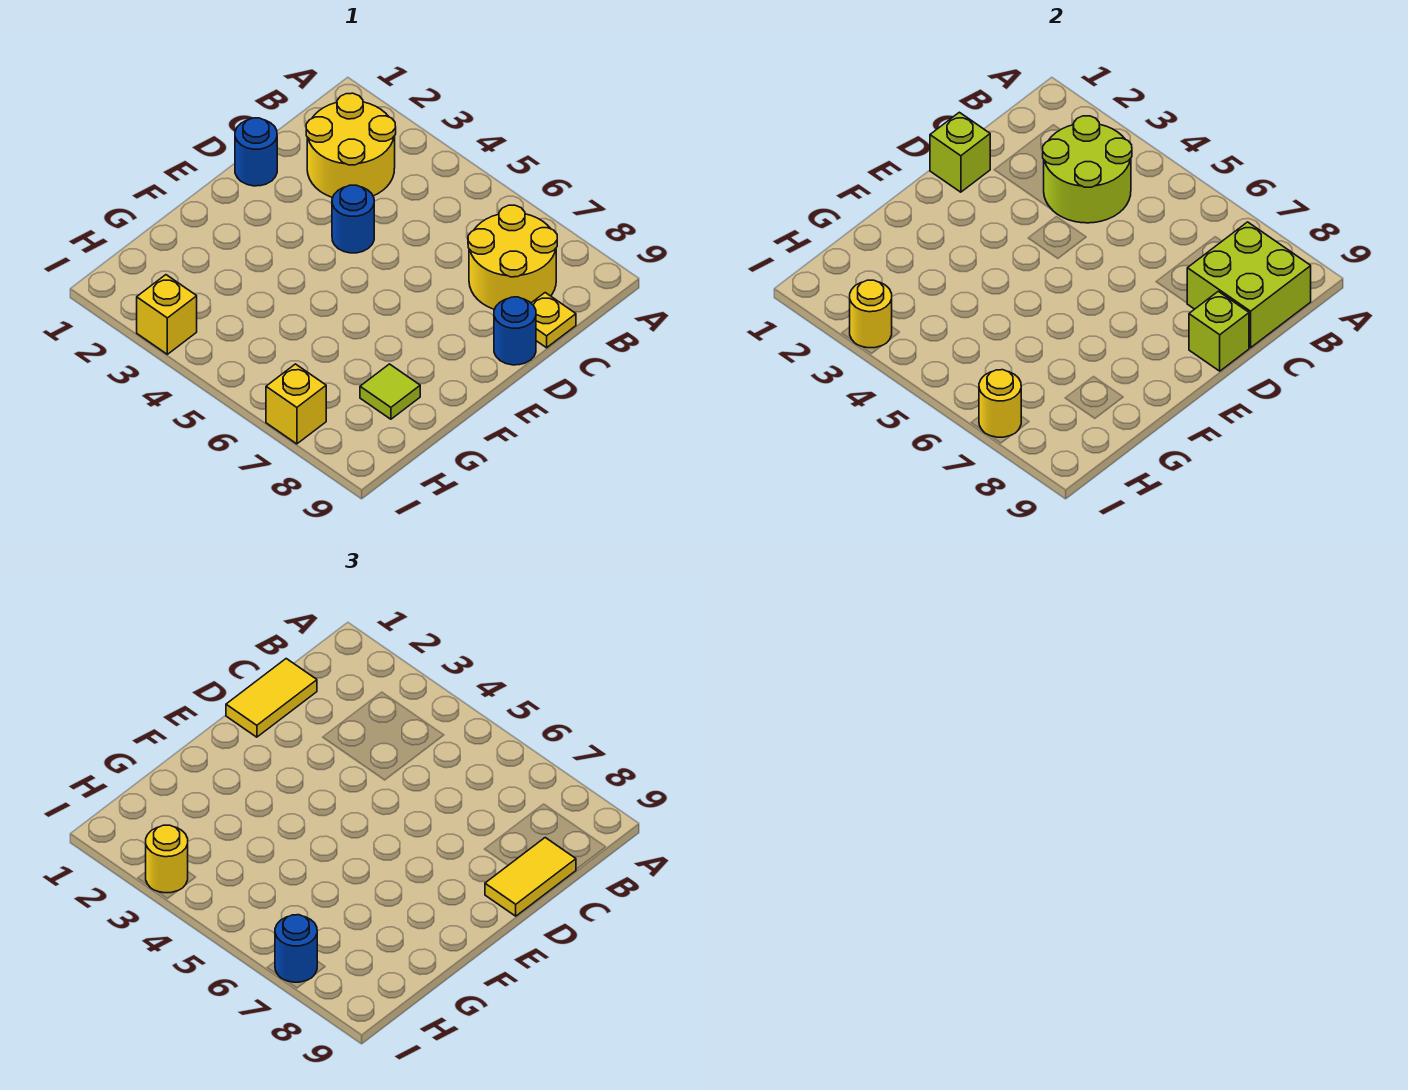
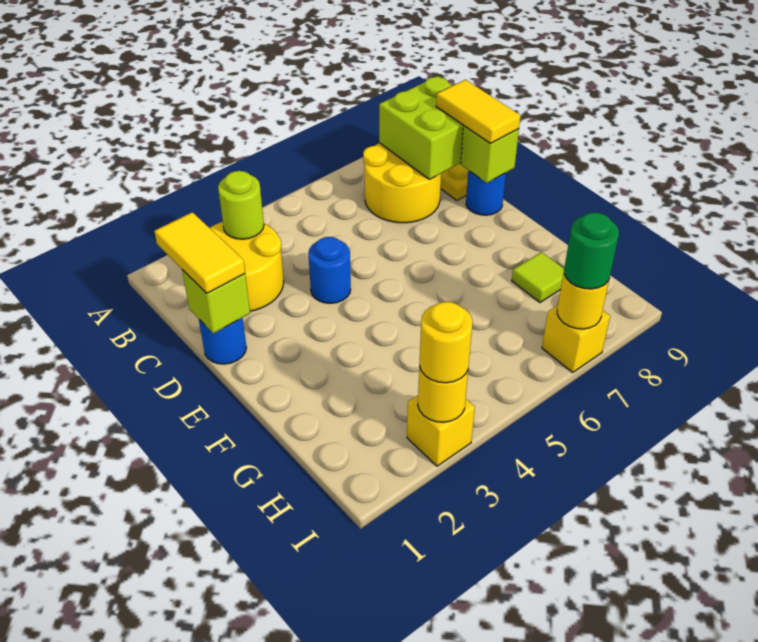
lime round brick B3:C4 level 2 -> lime round brick B3 level 2
blue round brick I7 level 3 -> green round brick I7 level 3

